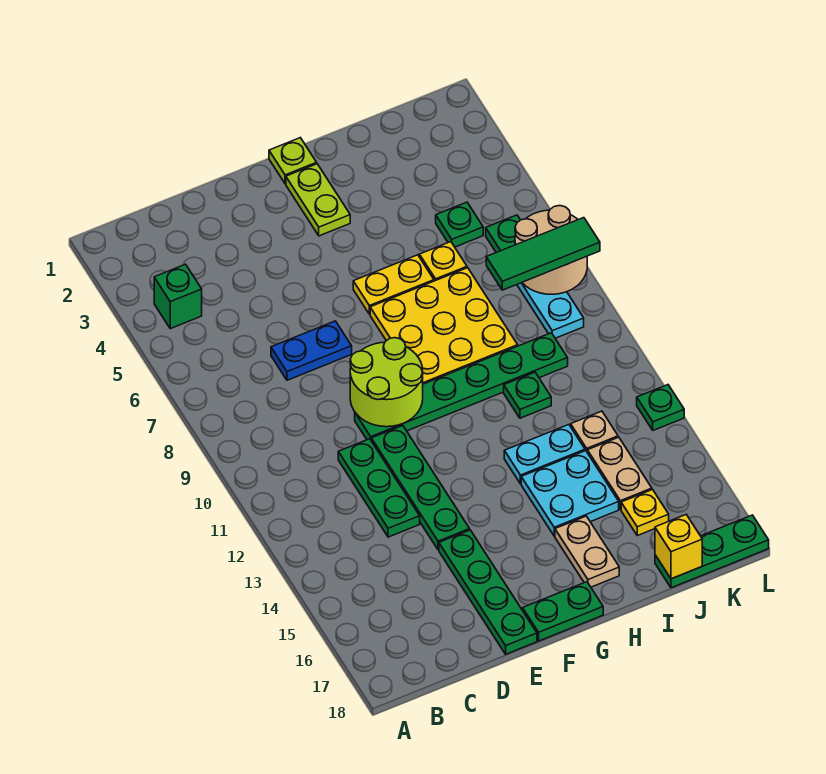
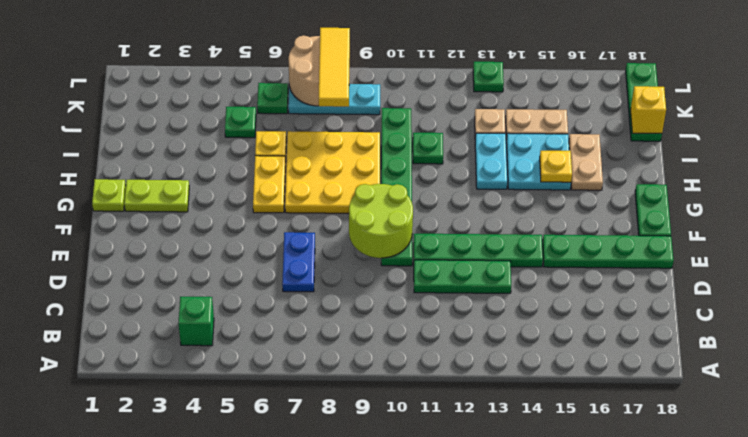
tan plate H16:H17 level 1 -> tan plate H16:I16 level 1
green tile J8:L8 level 3 -> yellow tile J8:L8 level 3
yellow plate J16 level 1 -> yellow plate H15 level 2

